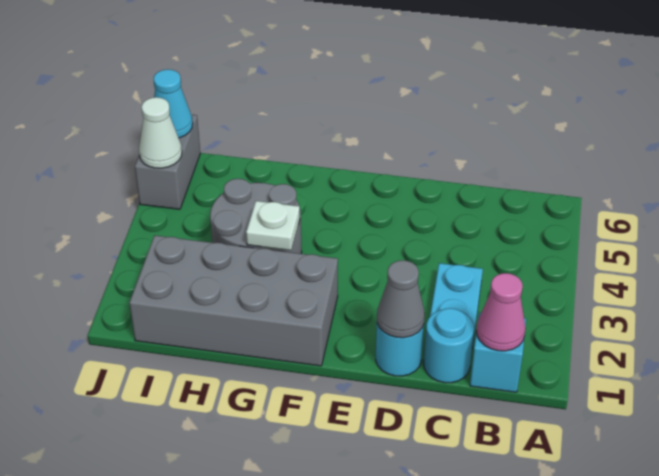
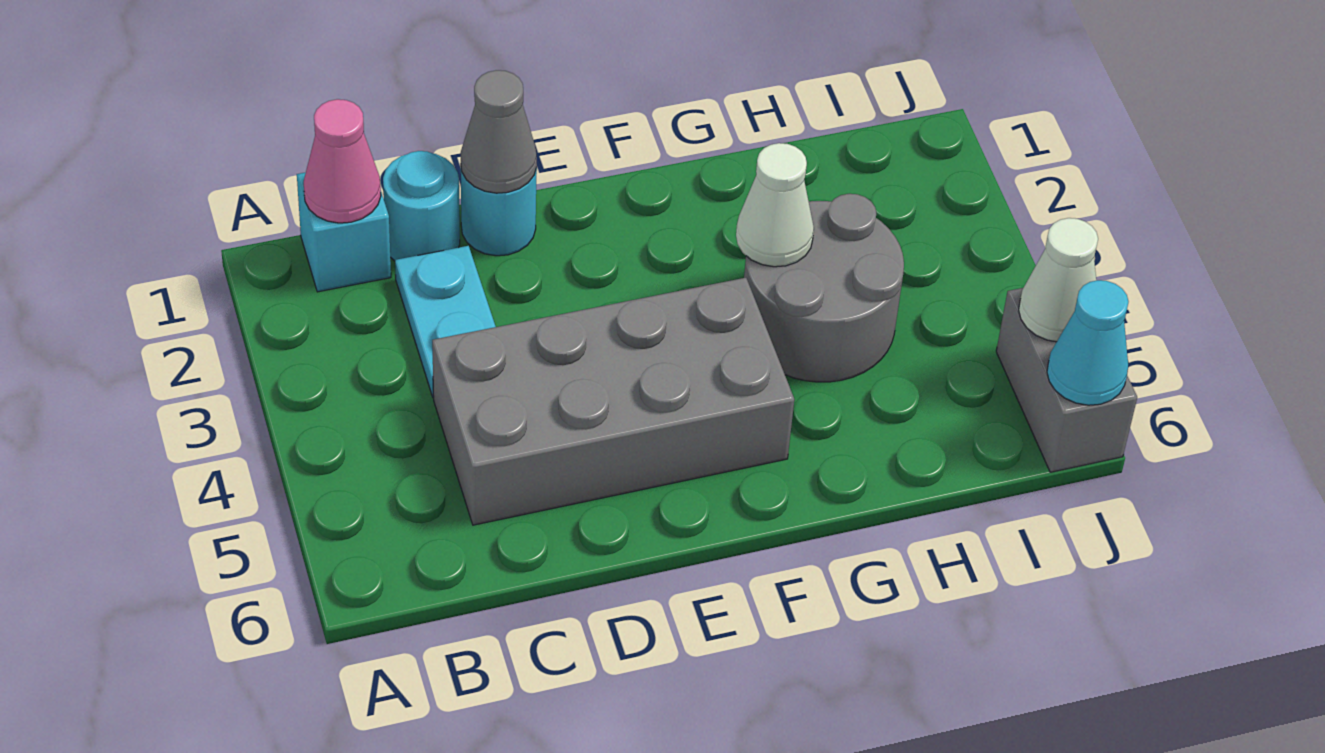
grey brick F1:I2 level 1 -> grey brick C4:F5 level 1
white plate G3 level 2 -> white cone G3 level 2

